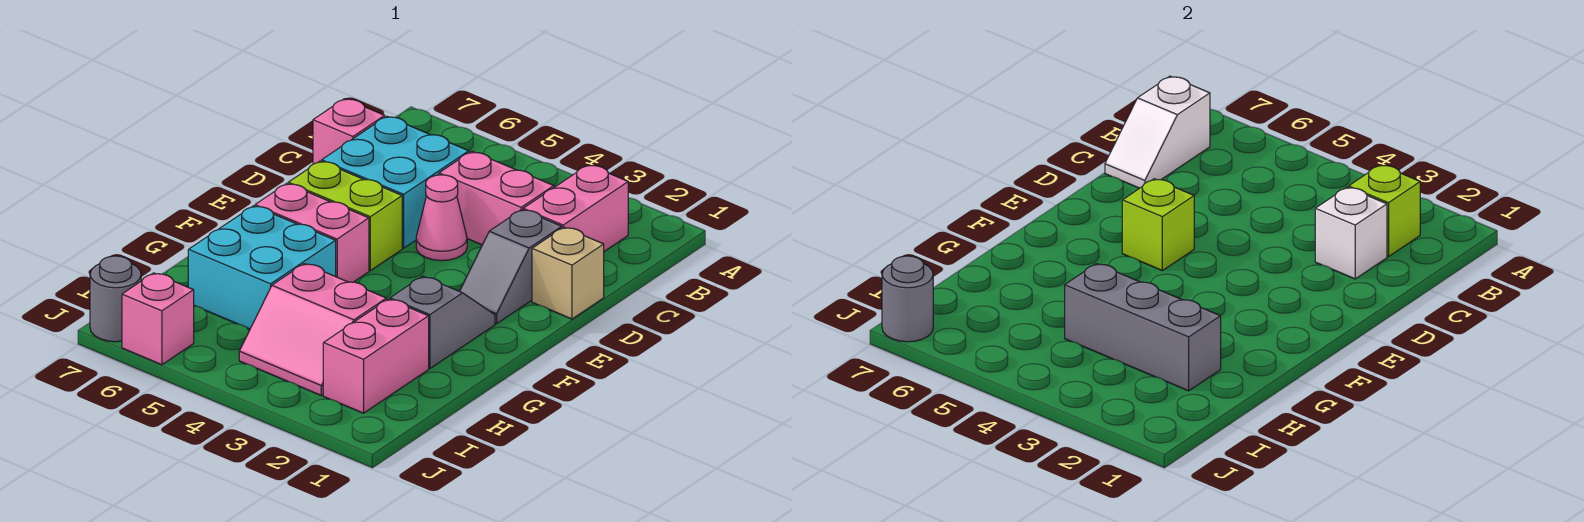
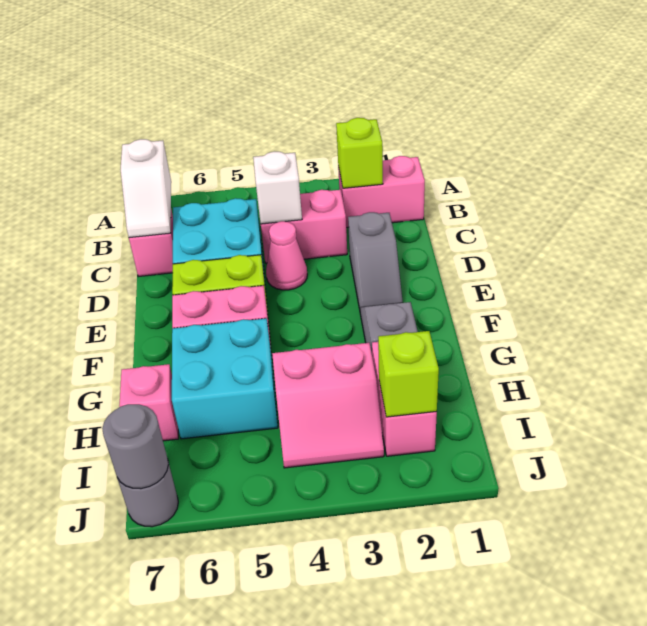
pink brick B2:C2 level 1 -> pink brick B1:B2 level 1
white brick C2 level 2 -> white brick C4 level 2
tan brick D1 level 1 -> none
lime brick E5 level 2 -> lime brick I2 level 2
grey brick H2:H4 level 2 -> none
pink brick J6 level 1 -> pink brick H7 level 1

